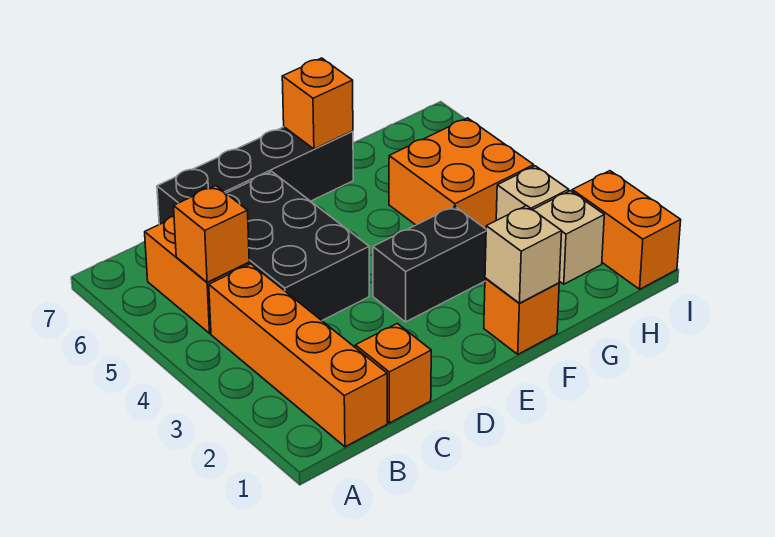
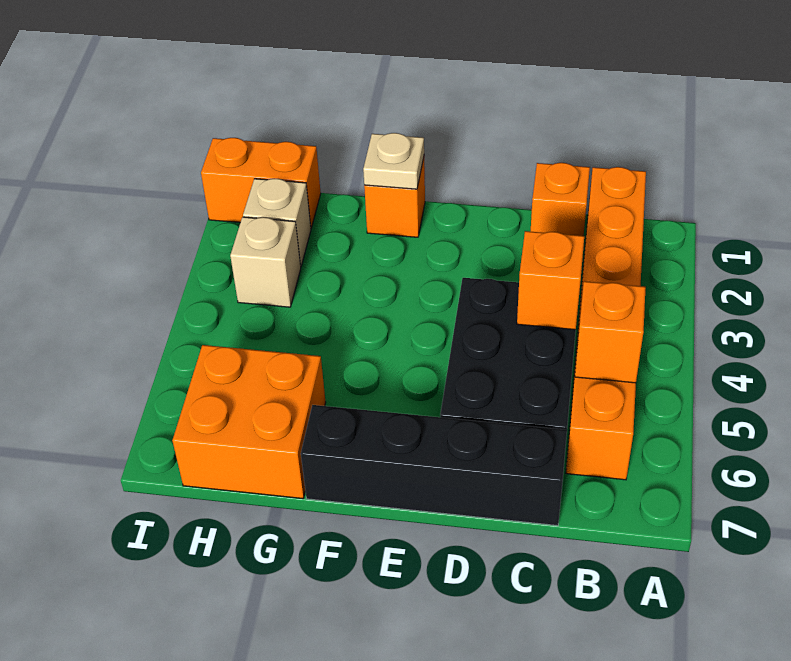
black brick E3:F3 level 1 -> none
tan brick F1 level 2 -> tan plate F1 level 2
orange brick F7 level 2 -> orange brick C4 level 2
orange brick G4:H5 level 1 -> orange brick G6:H7 level 1
orange brick I1:I2 level 1 -> orange brick H1:I1 level 1

